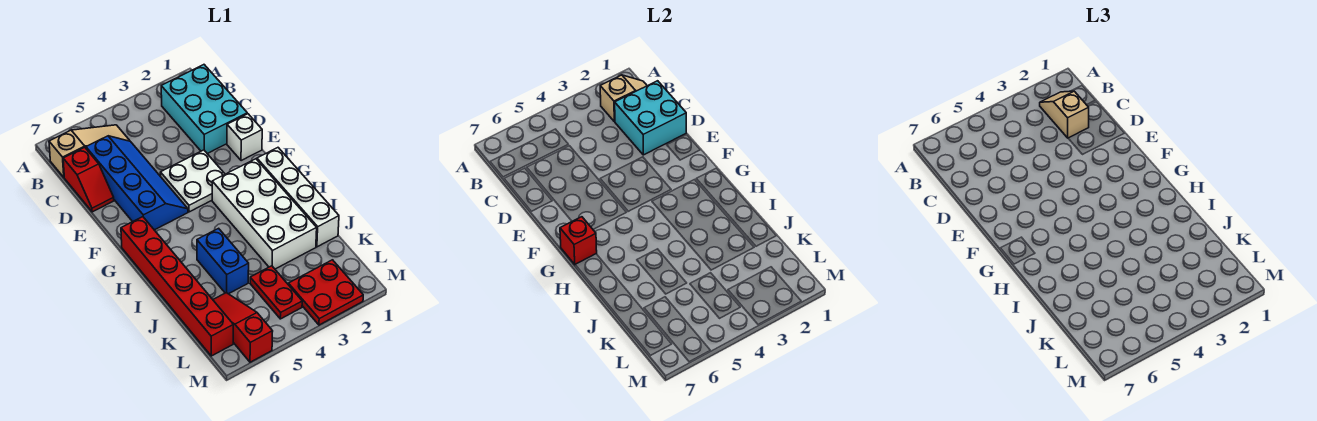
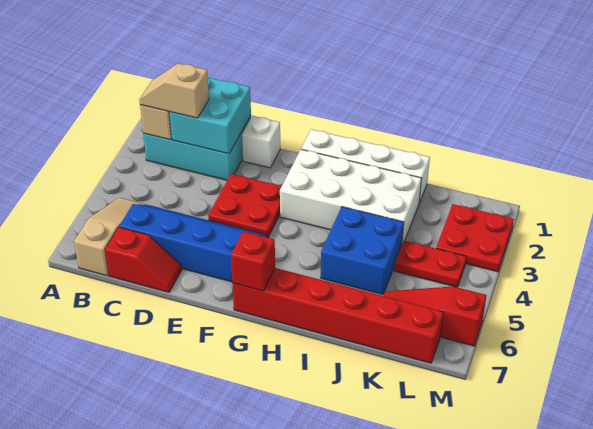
white plate E3:F4 level 1 -> red plate E3:F4 level 1
blue brick I5:J5 level 1 -> blue brick I4:J5 level 1

